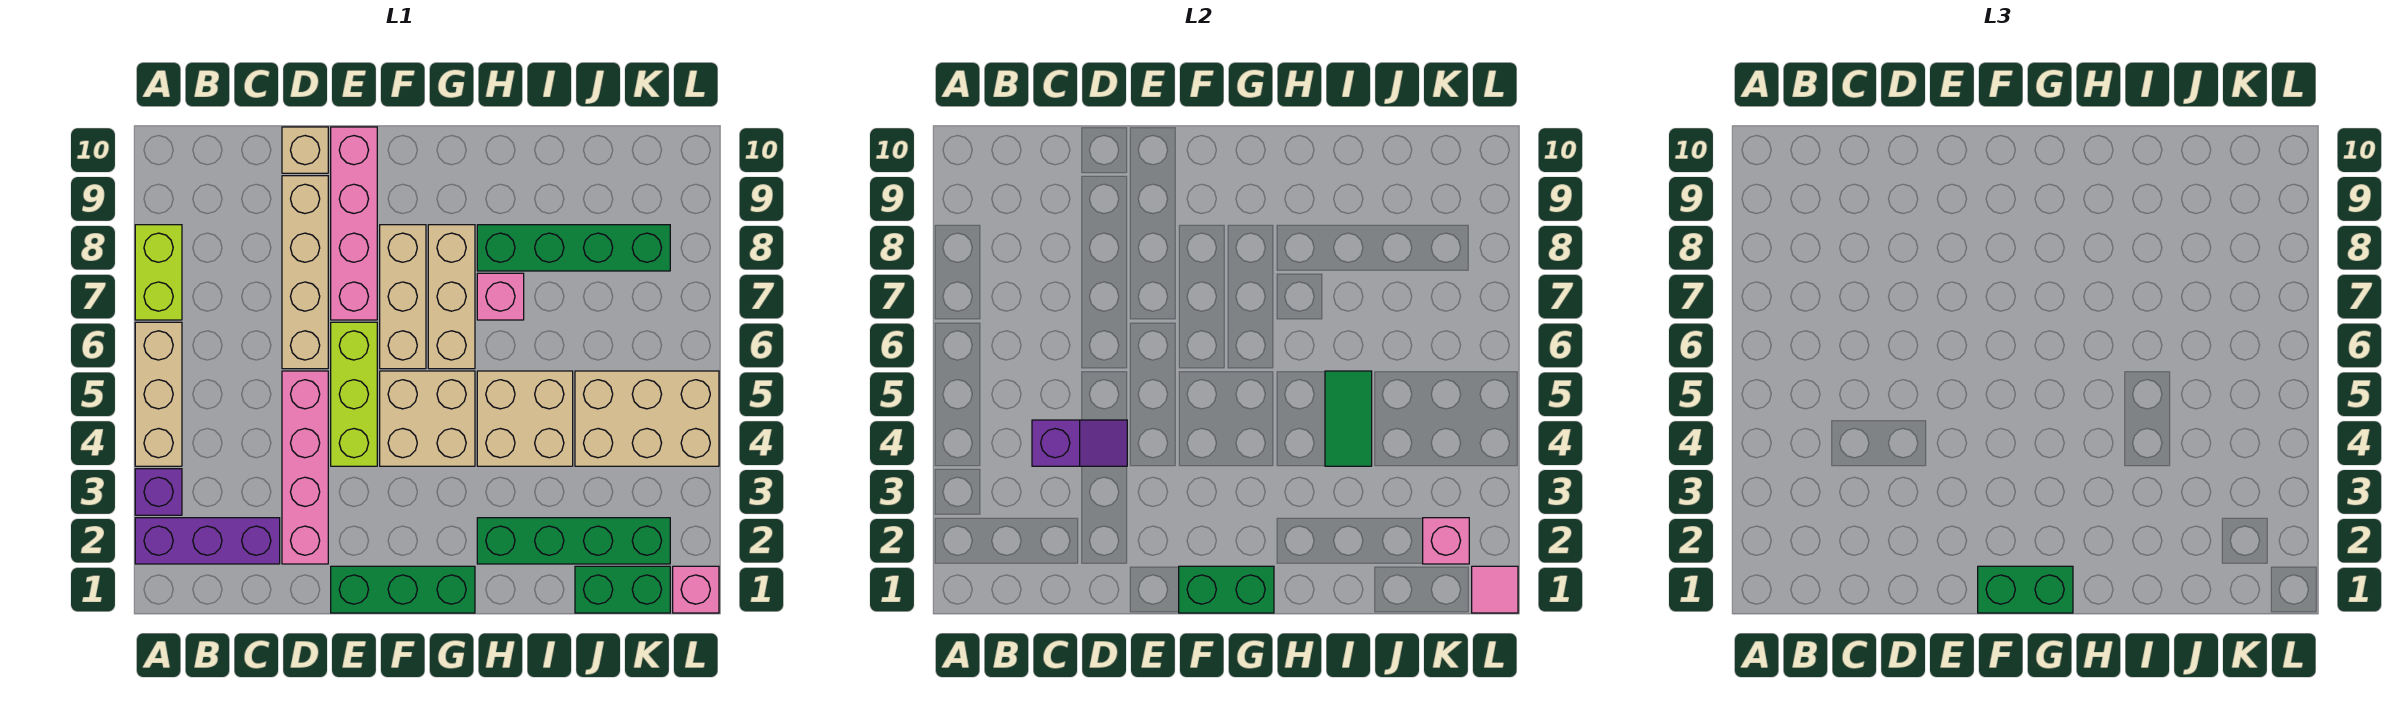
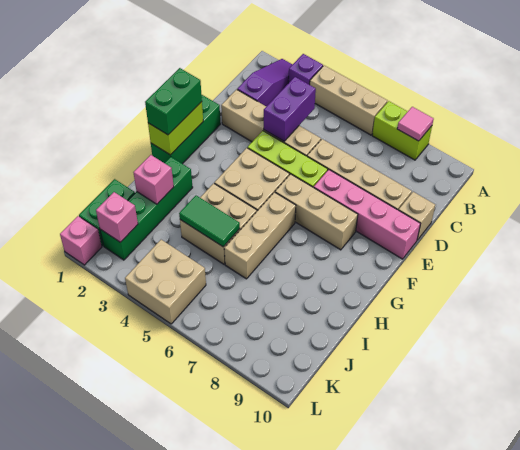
purple brick A2:C2 level 1 -> purple slope A2:C2 level 1 top C
purple slope C4:D4 level 2 top C -> purple brick C4:D4 level 2
pink brick D2:D5 level 1 -> tan brick D2:D5 level 1
green brick F1:G1 level 2 -> lime brick F1:G1 level 2
tan brick G6:G8 level 1 -> tan brick G6:I6 level 1
pink brick H7 level 1 -> pink brick I2 level 2
green brick H8:K8 level 1 -> none
tan brick J4:L5 level 1 -> tan brick K4:L5 level 1
pink tile L1 level 2 -> pink tile A8 level 2

